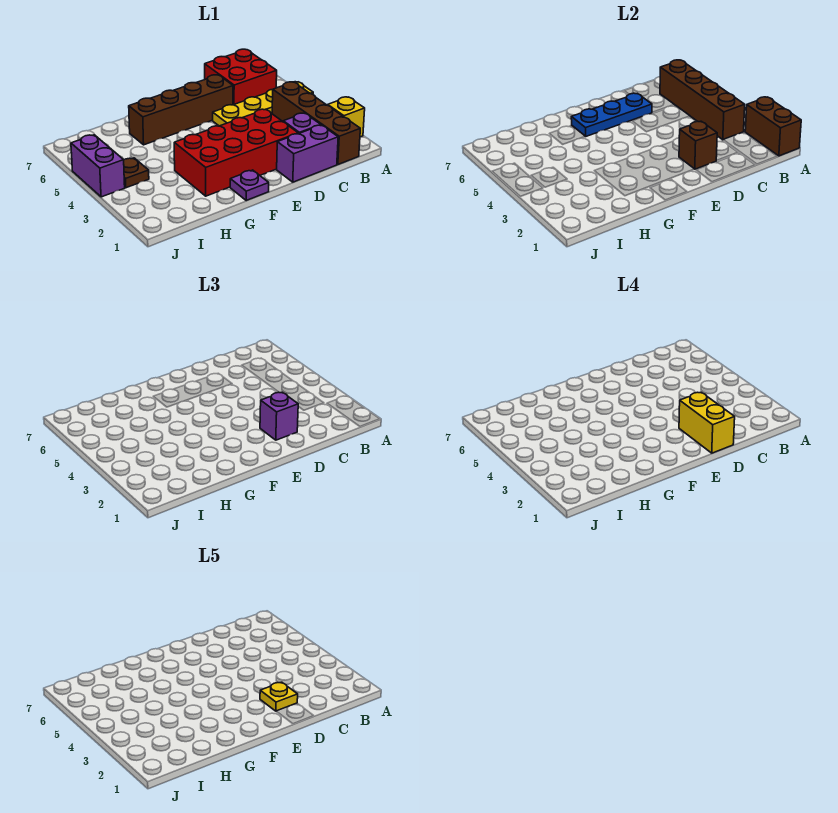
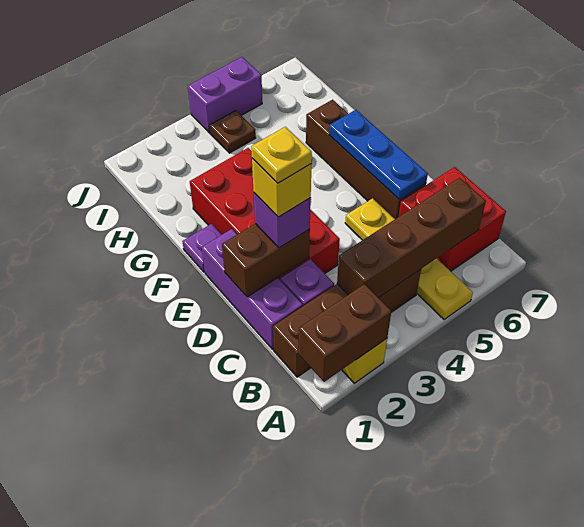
purple brick C1:D1 level 1 -> purple brick C1:E1 level 1
yellow brick D1:D2 level 4 -> yellow brick D2 level 4
brown brick D2 level 2 -> brown brick D1:D2 level 2

